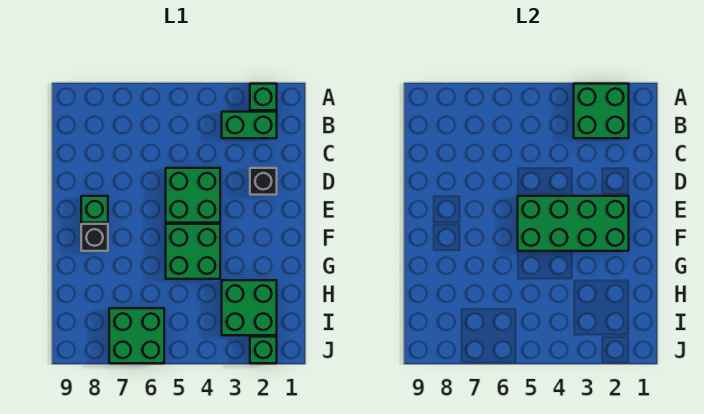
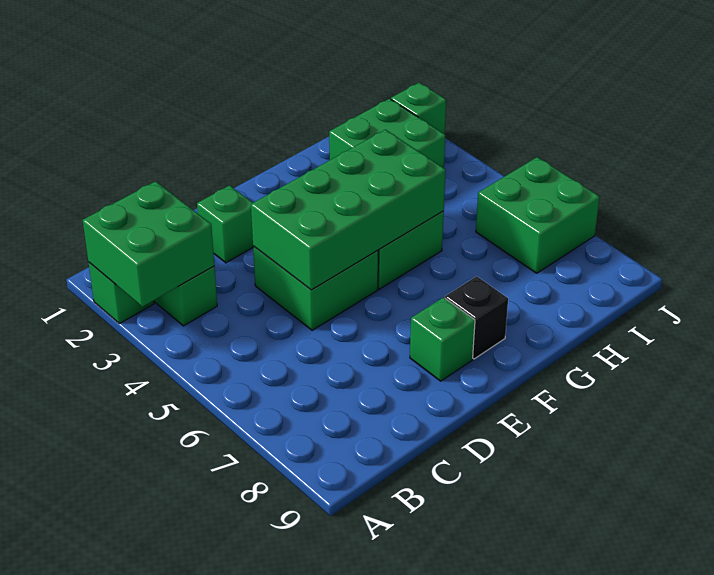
black brick D2 level 1 -> green brick D2 level 1
green brick E2:F5 level 2 -> green brick D4:G5 level 2

